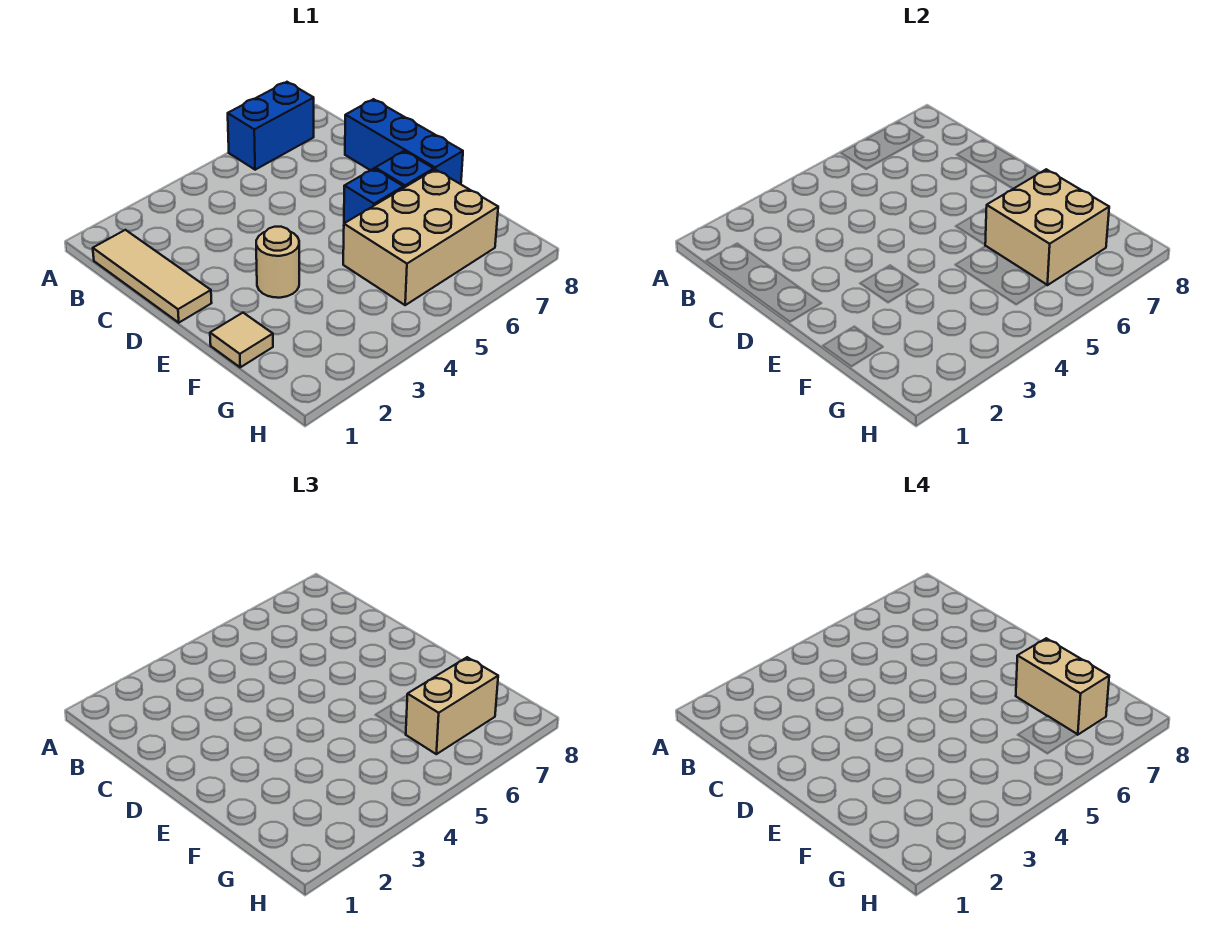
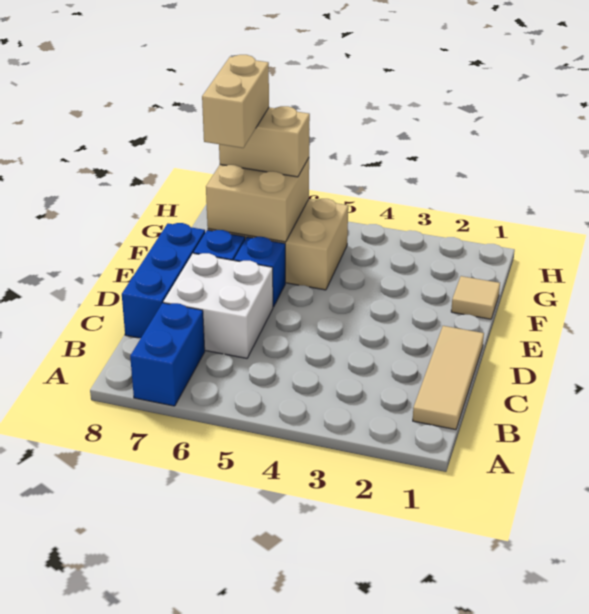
blue brick A6:A7 level 1 -> blue brick A7:B7 level 1
none -> white brick C6:D7 level 1
tan round brick E3 level 1 -> none

